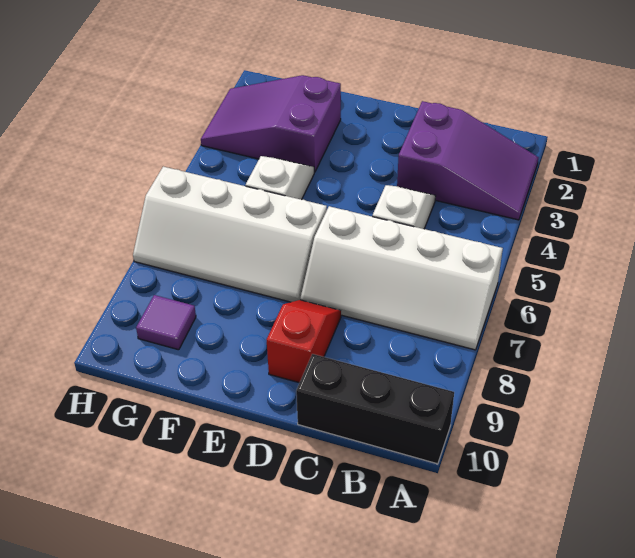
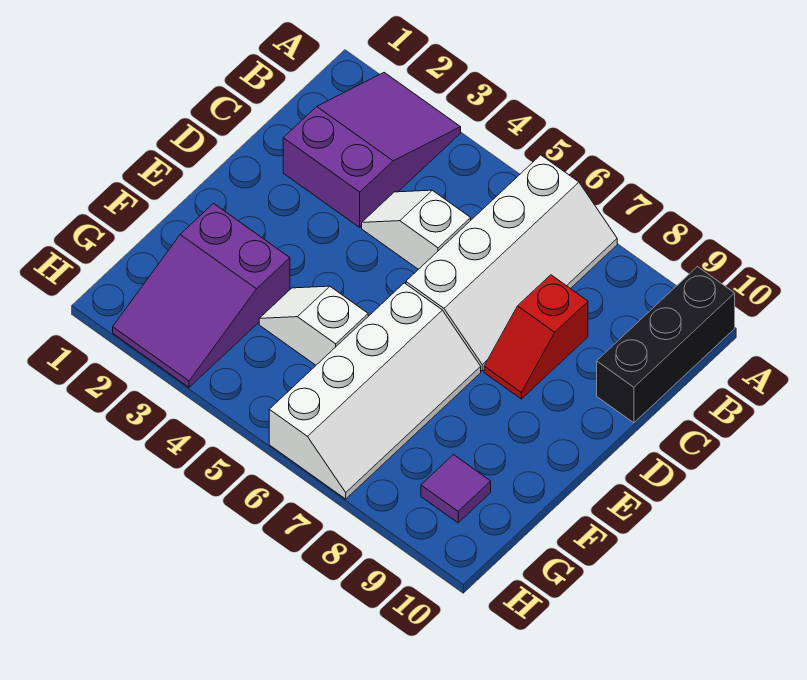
red slope D8:D9 level 1 top 9 -> red slope C8:D8 level 1 top C

